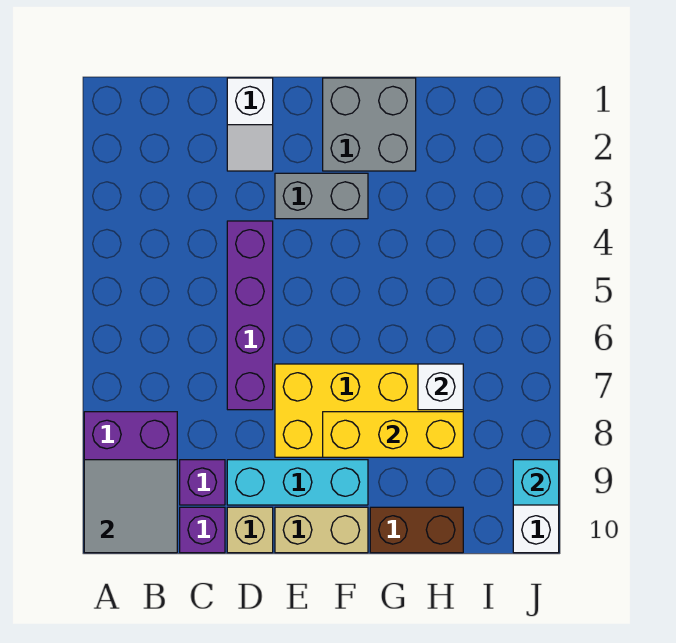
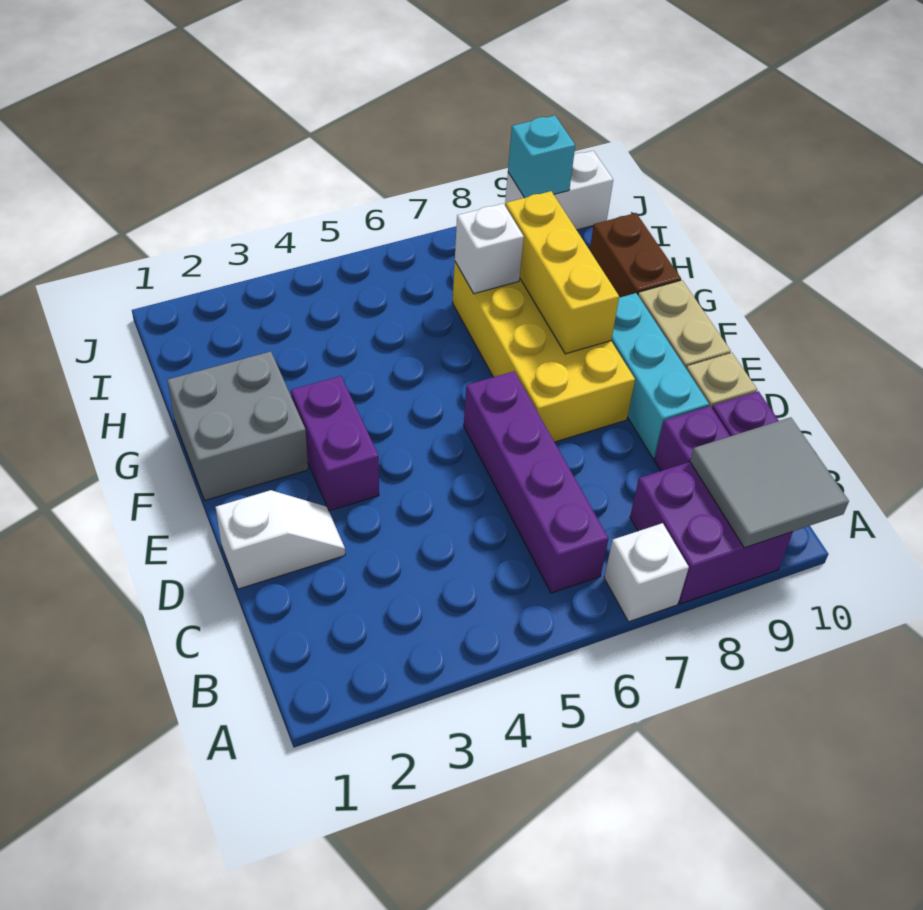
none -> white brick A7 level 1
purple brick D4:D7 level 1 -> purple brick B6:E6 level 1
grey brick E3:F3 level 1 -> purple brick E3:F3 level 1

